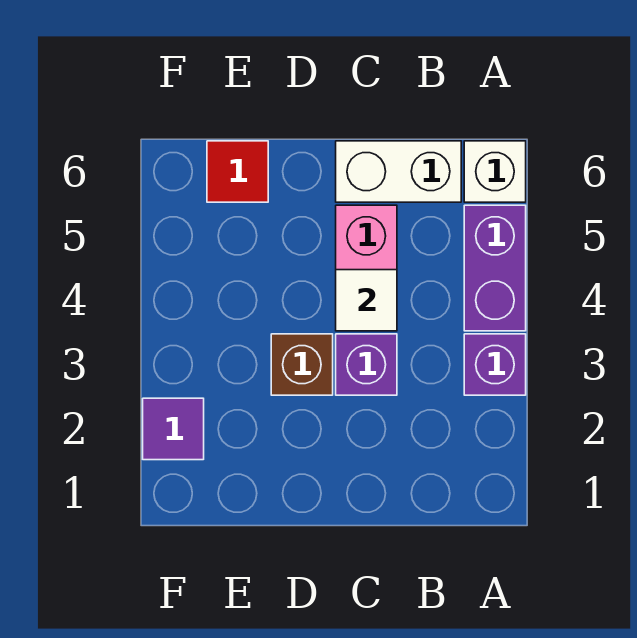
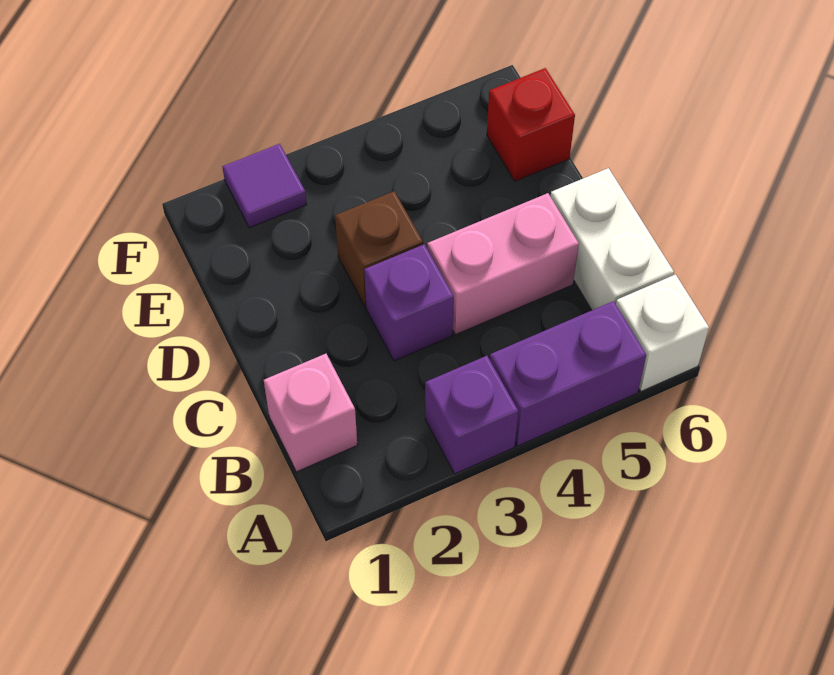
none -> pink brick B1 level 1
white tile C4 level 2 -> none
red tile E6 level 1 -> red brick E6 level 1

